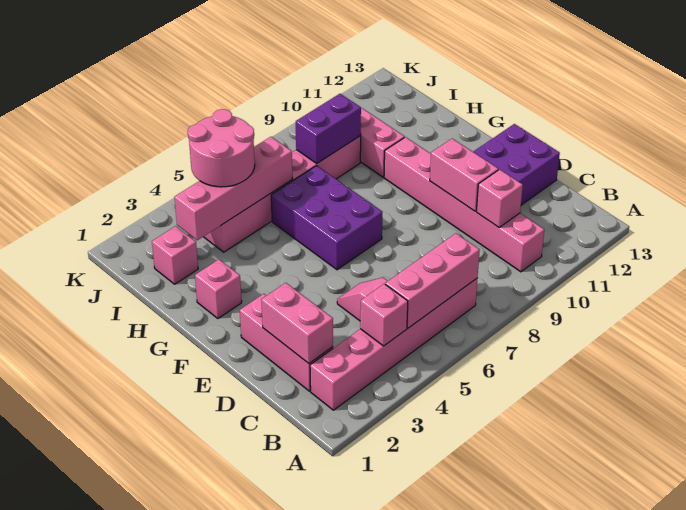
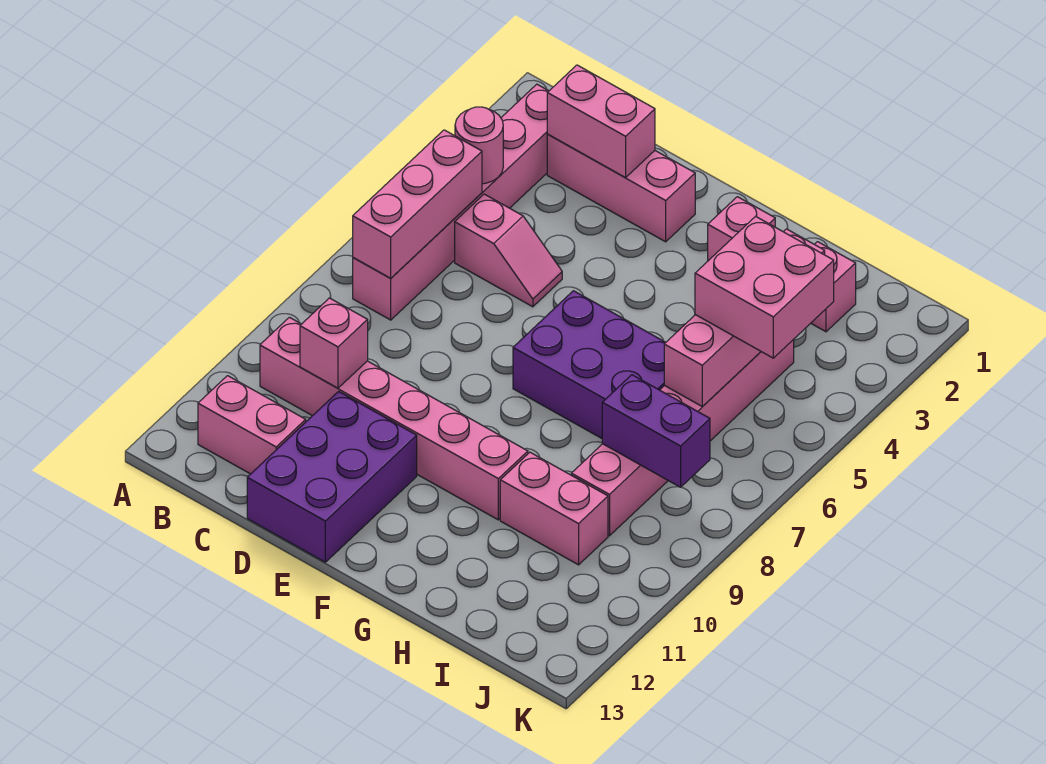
pink brick B4 level 2 -> pink round brick B4 level 2
pink brick D10:E10 level 2 -> pink brick B12:C12 level 1
pink round brick I4:J5 level 3 -> pink brick I4:J5 level 3
purple brick I8:I9 level 2 -> purple brick I8:J8 level 2

